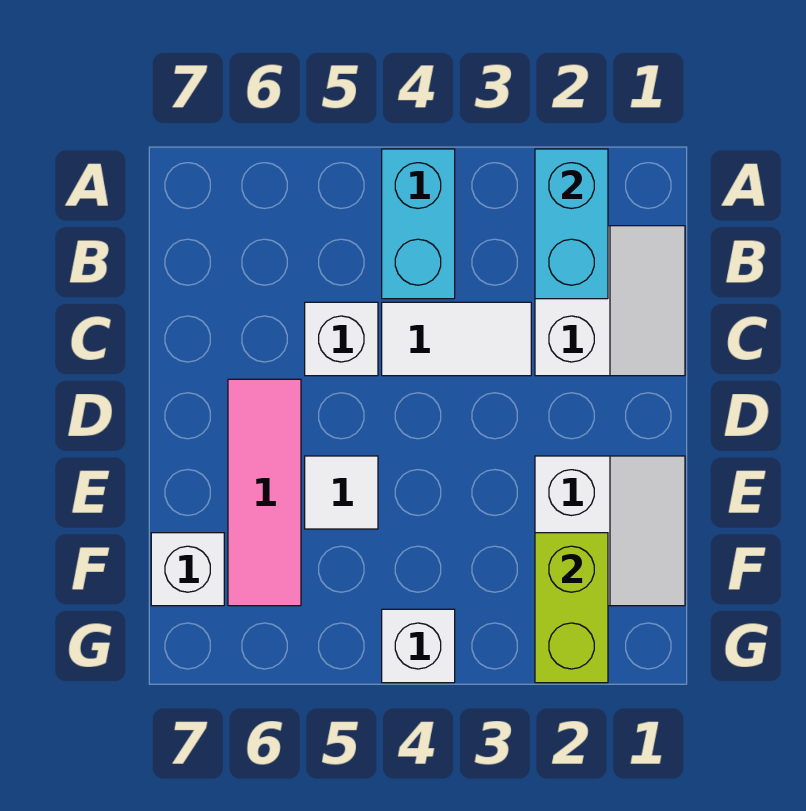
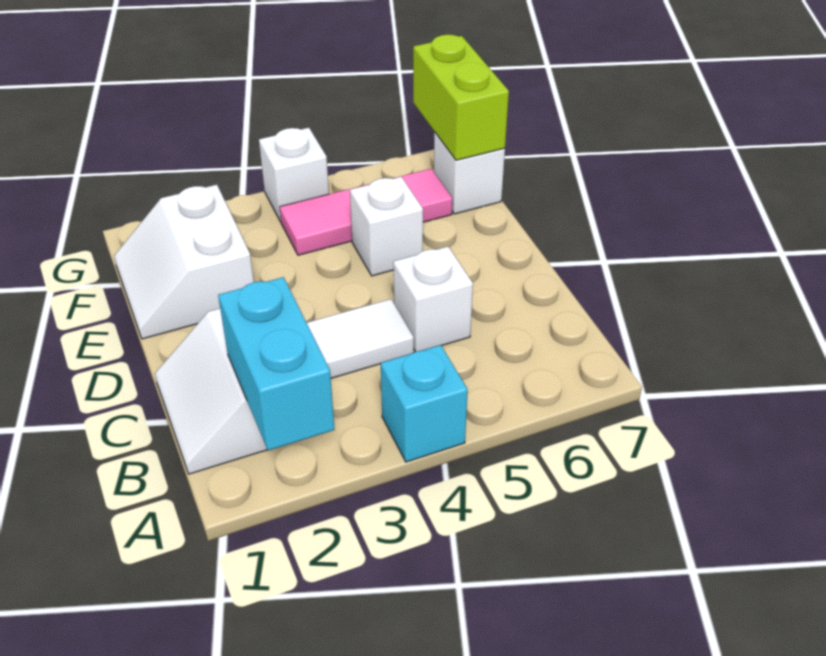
cyan brick A4:B4 level 1 -> cyan brick A4 level 1
pink tile D6:F6 level 1 -> pink tile F4:F6 level 1
white tile E5 level 1 -> white brick E5 level 1
lime brick F2:G2 level 2 -> lime brick F7:G7 level 2

